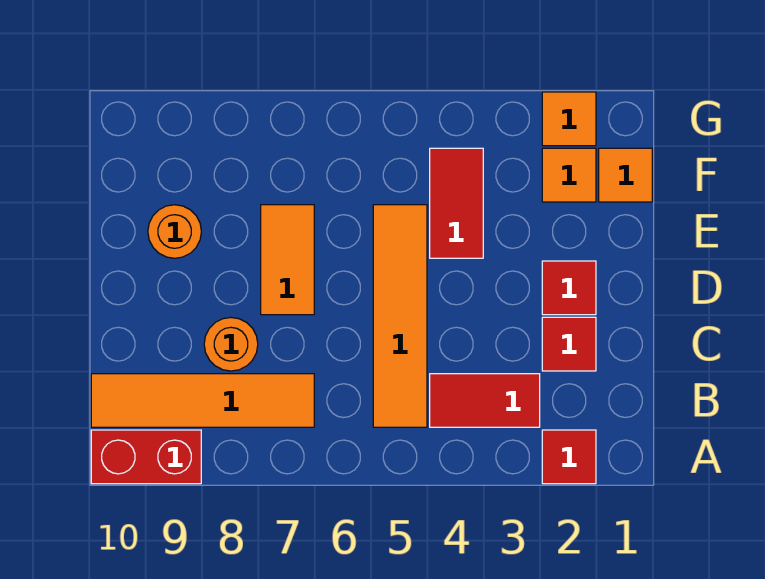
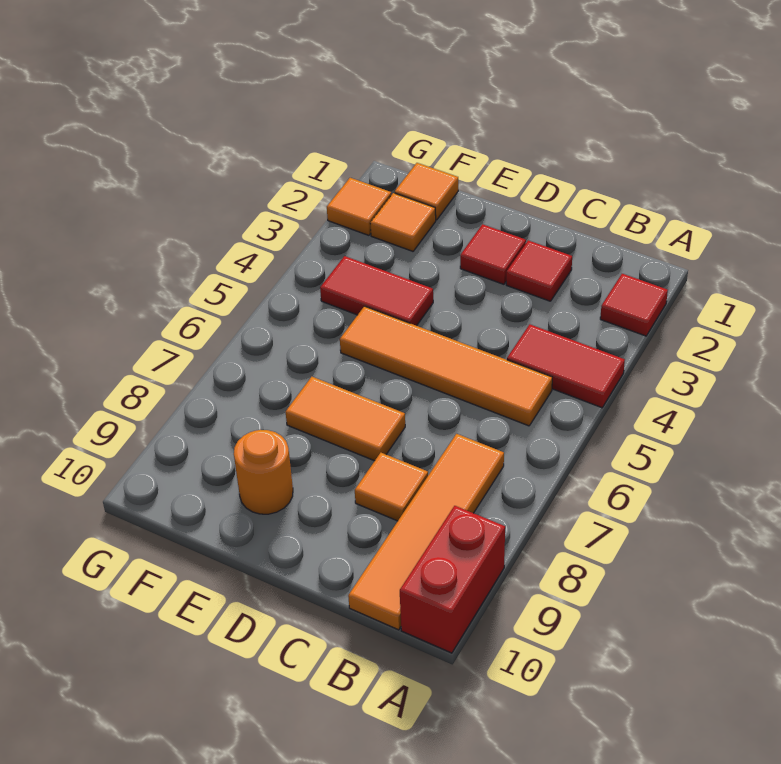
red tile B3:B4 level 1 -> red tile A4:B4 level 1
orange round brick C8 level 1 -> orange tile C8 level 1

